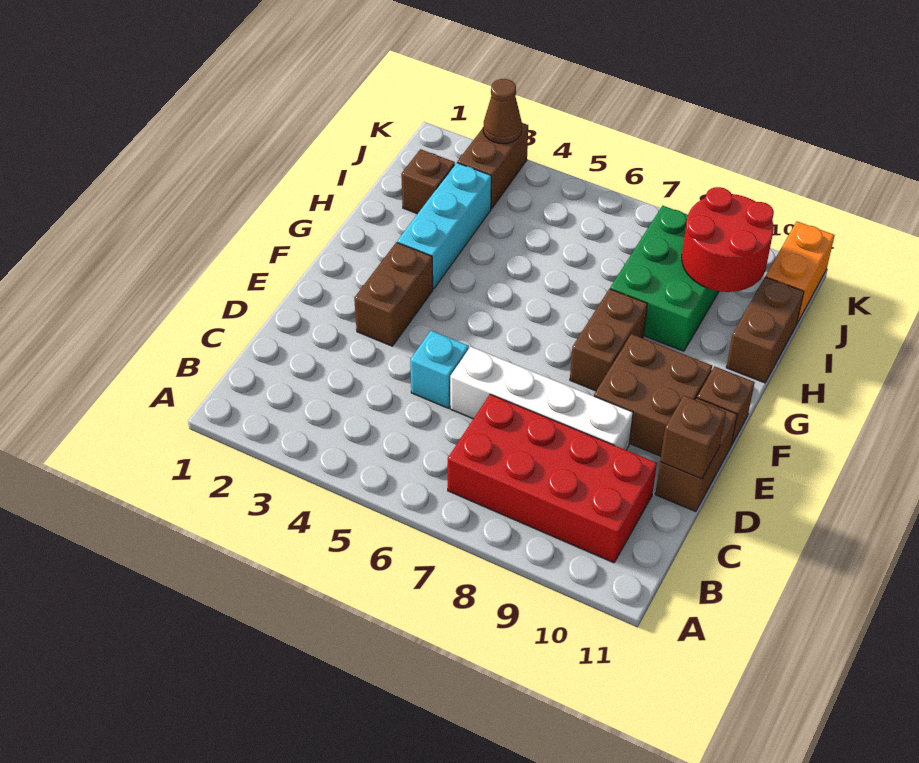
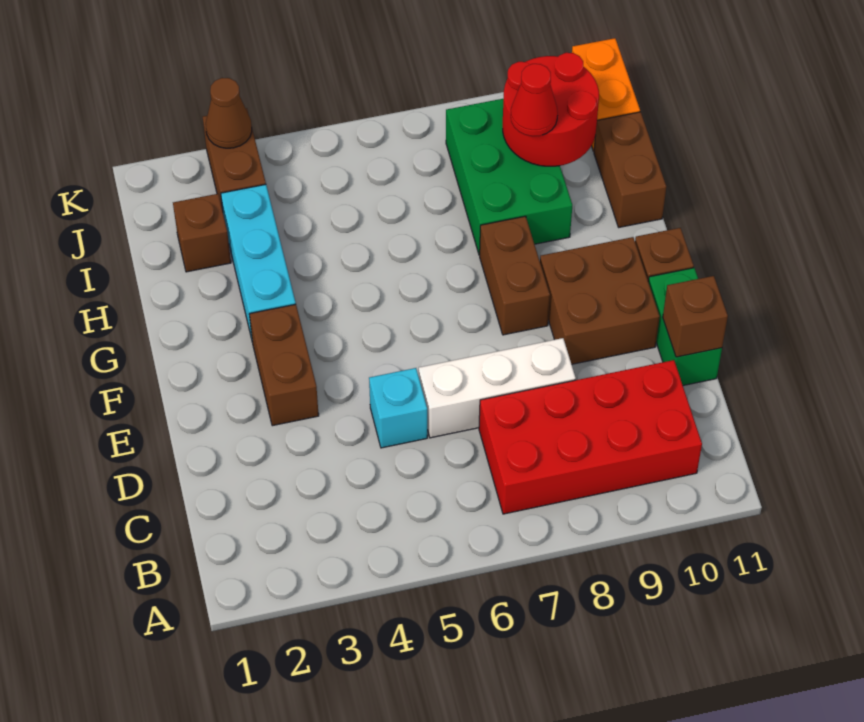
white brick D6:D9 level 1 -> white brick D6:D8 level 1
brown brick D11:E11 level 1 -> green brick D11:E11 level 1
none -> red cone I9 level 3

